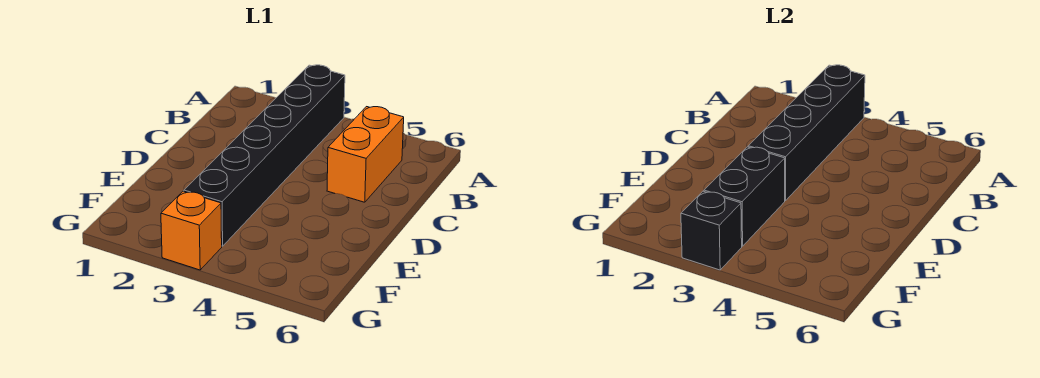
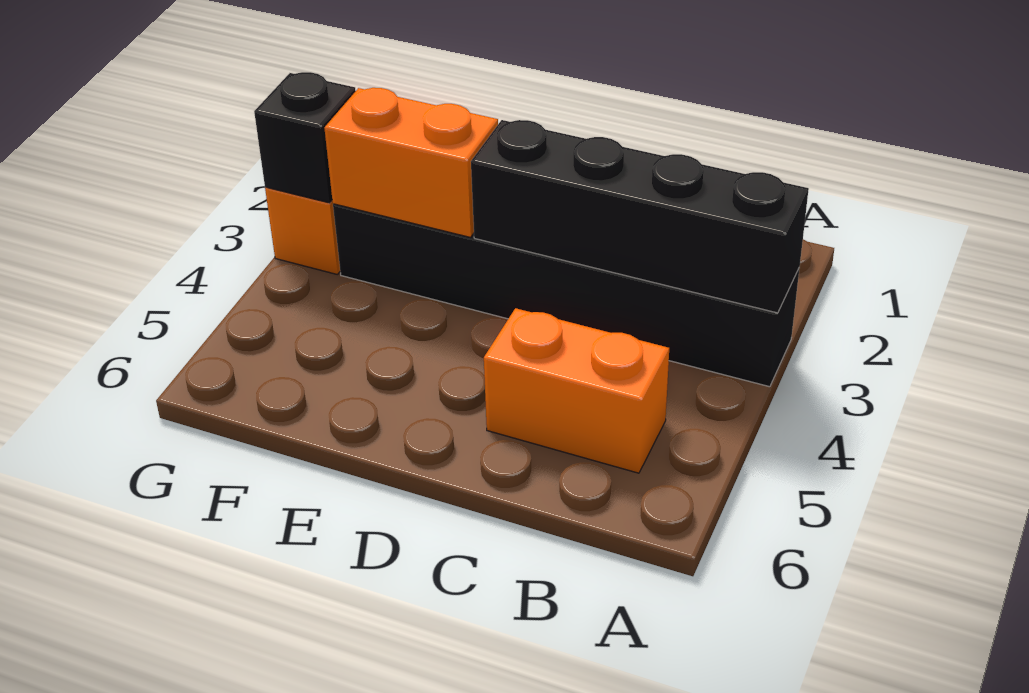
black brick E3:F3 level 2 -> orange brick E3:F3 level 2

